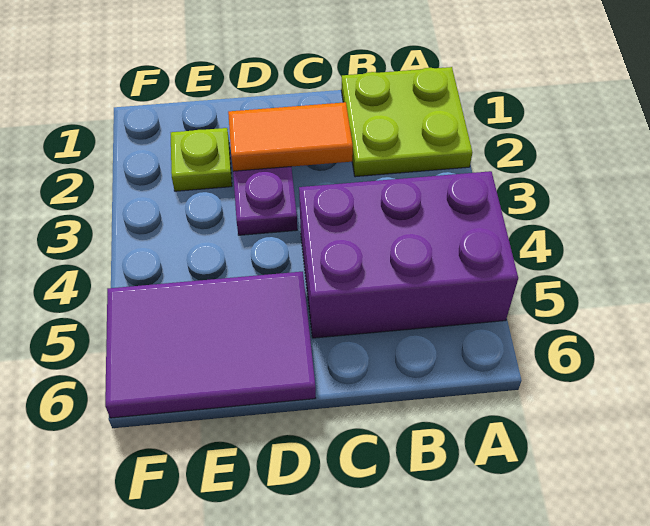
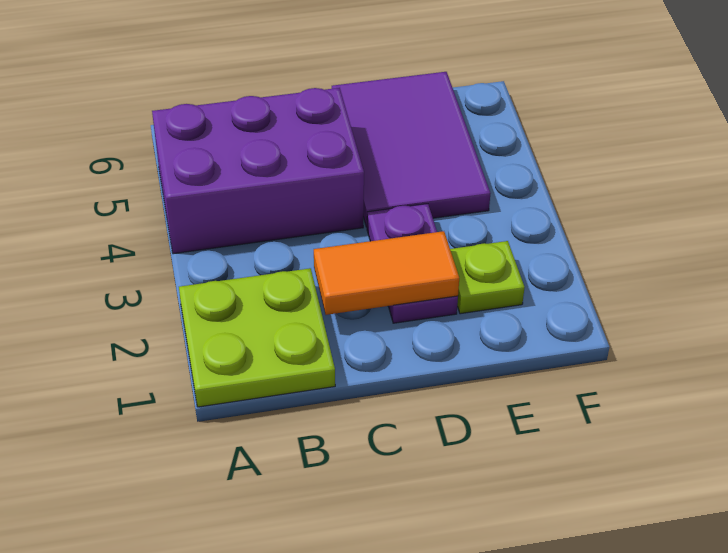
purple tile D5:F6 level 1 -> purple tile D4:E6 level 1

